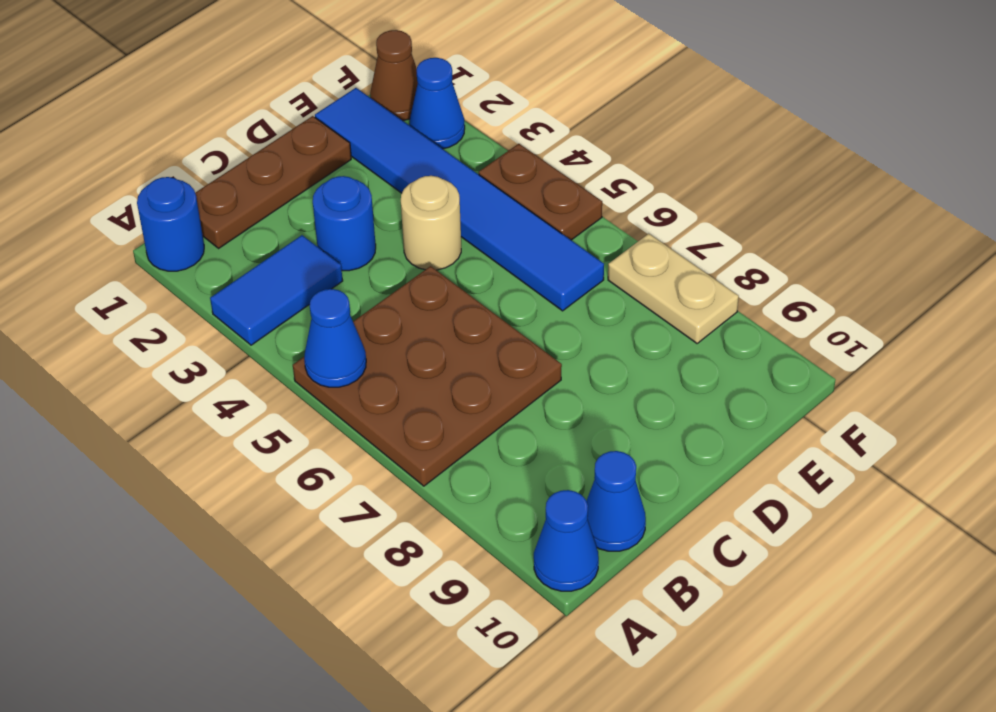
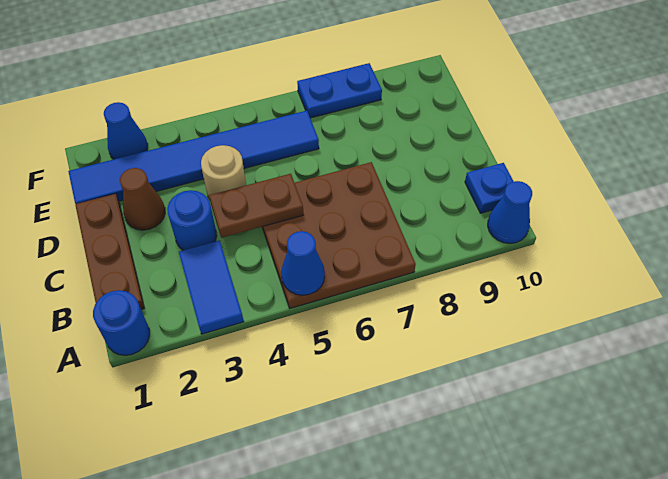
blue cone B10 level 1 -> blue plate B10 level 1
brown cone F1 level 1 -> brown cone D2 level 1
brown plate F4:F5 level 1 -> brown plate C4:C5 level 2
tan plate F7:F8 level 1 -> blue plate F7:F8 level 1

